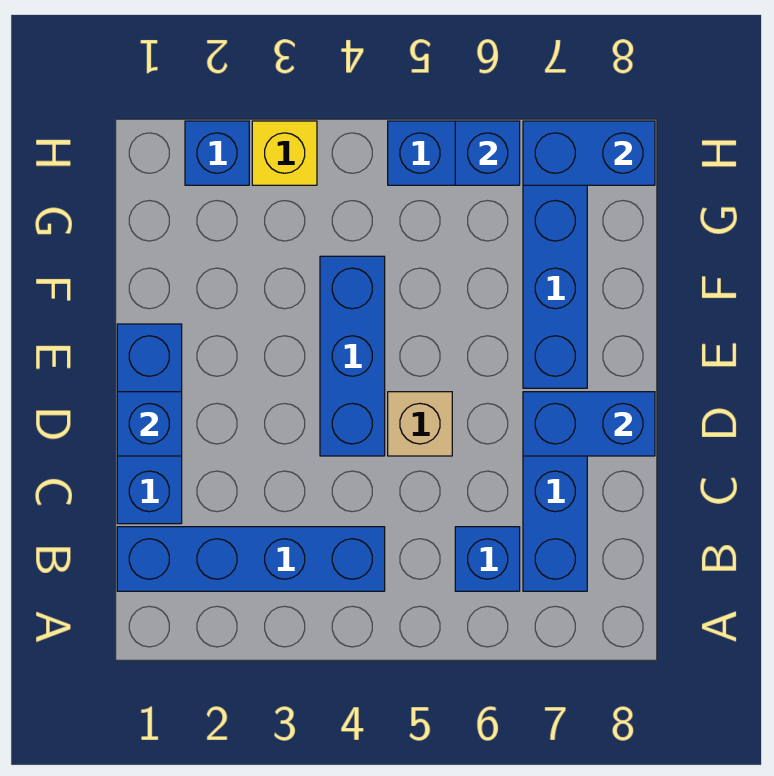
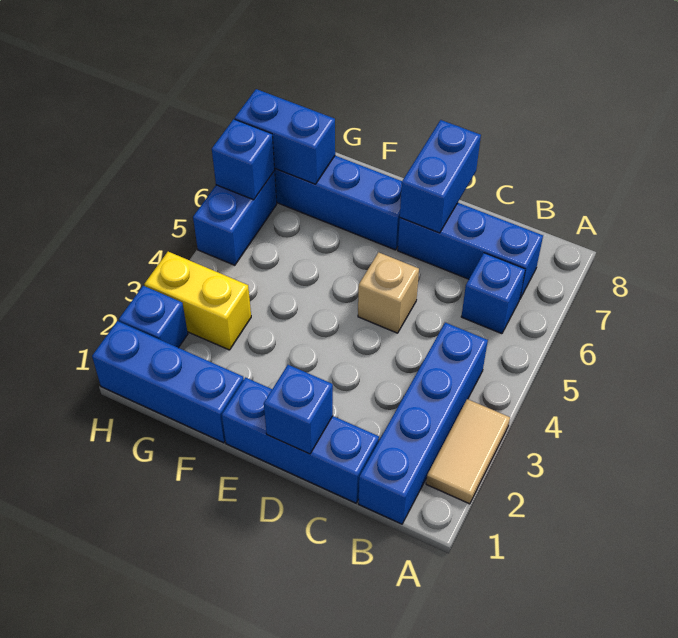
none -> tan tile A2:A3 level 1
blue brick D4:F4 level 1 -> blue brick F1:H1 level 1
yellow brick H3 level 1 -> yellow brick G3:H3 level 1
blue brick H7:H8 level 2 -> blue brick G7:H7 level 2

